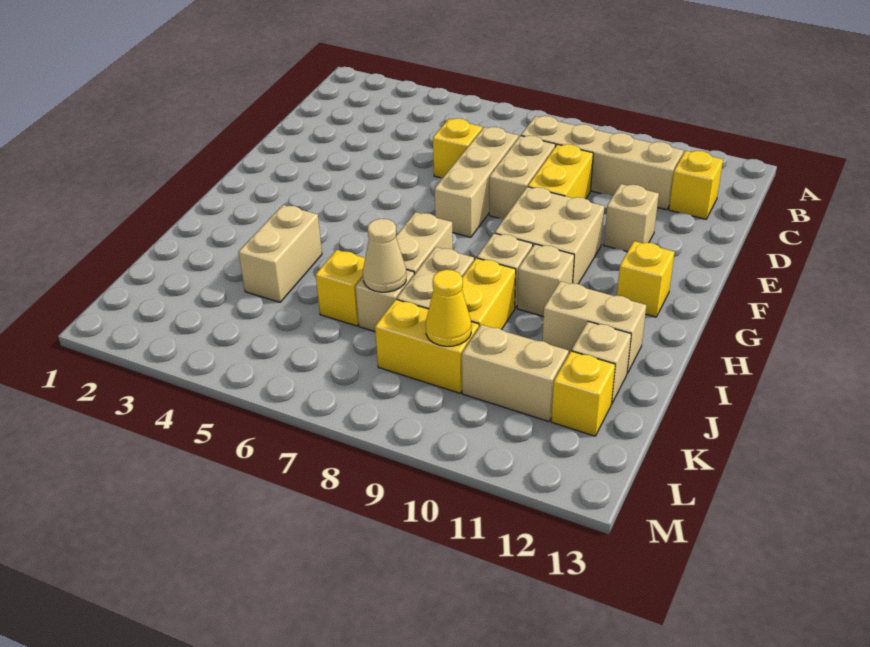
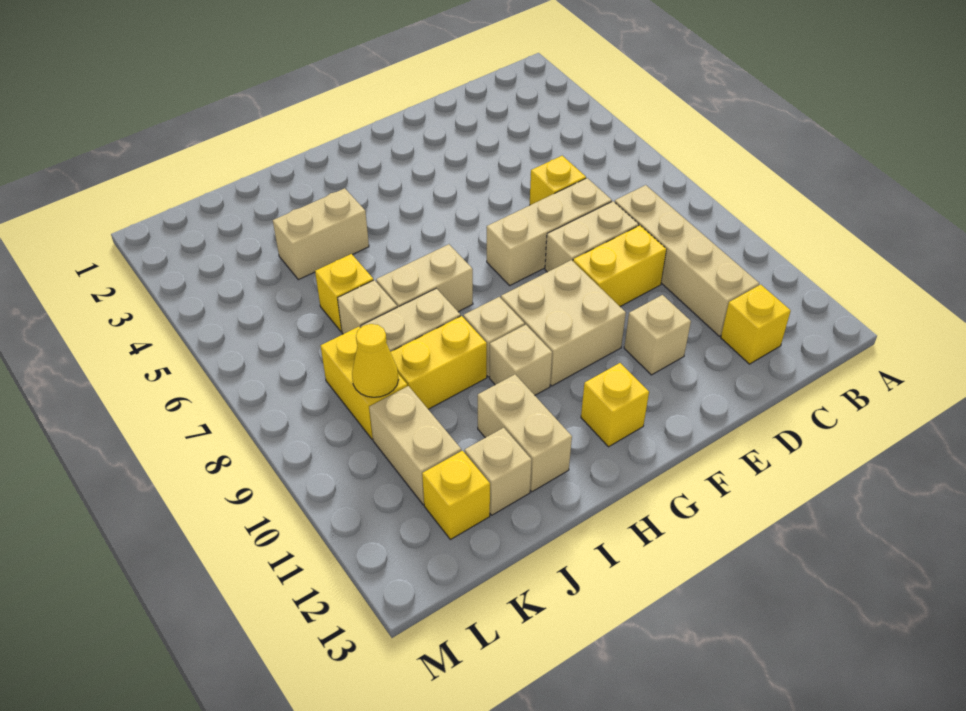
tan cone J7 level 2 -> none

